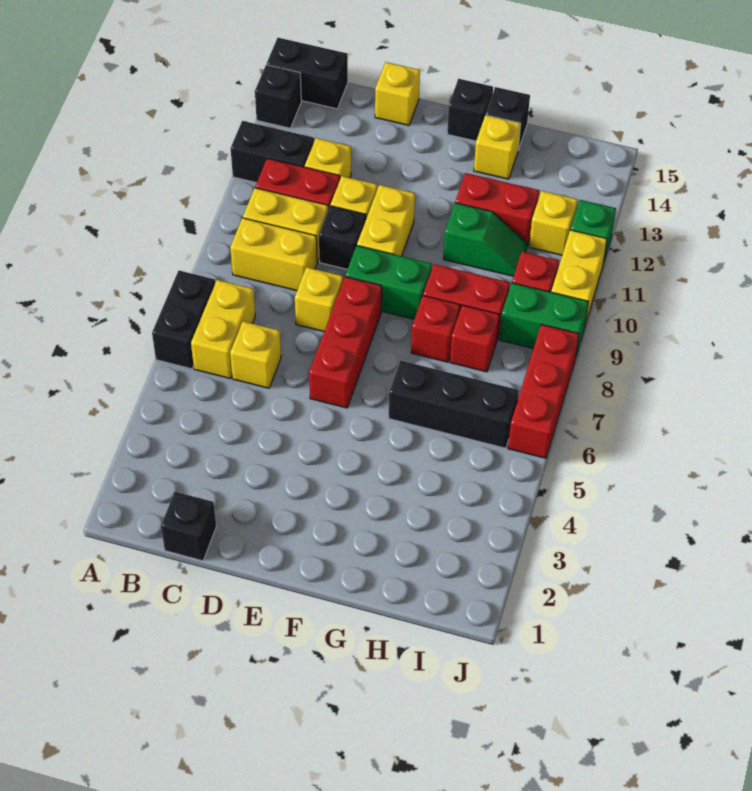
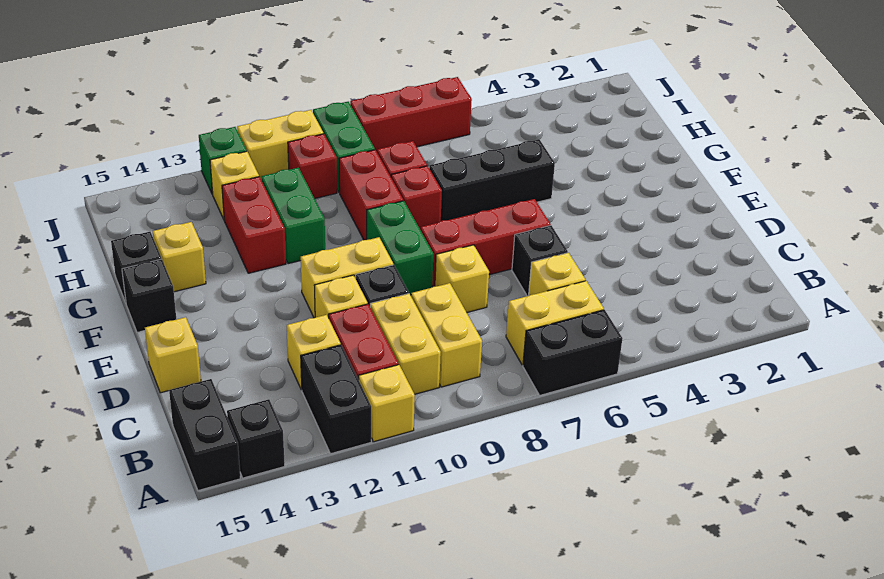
none -> yellow brick A11 level 1
black brick C1 level 1 -> black brick D6 level 1
black brick G6:I6 level 1 -> black brick G5:G7 level 1
green slope G11:H11 level 1 top G -> green brick G11:H11 level 1

